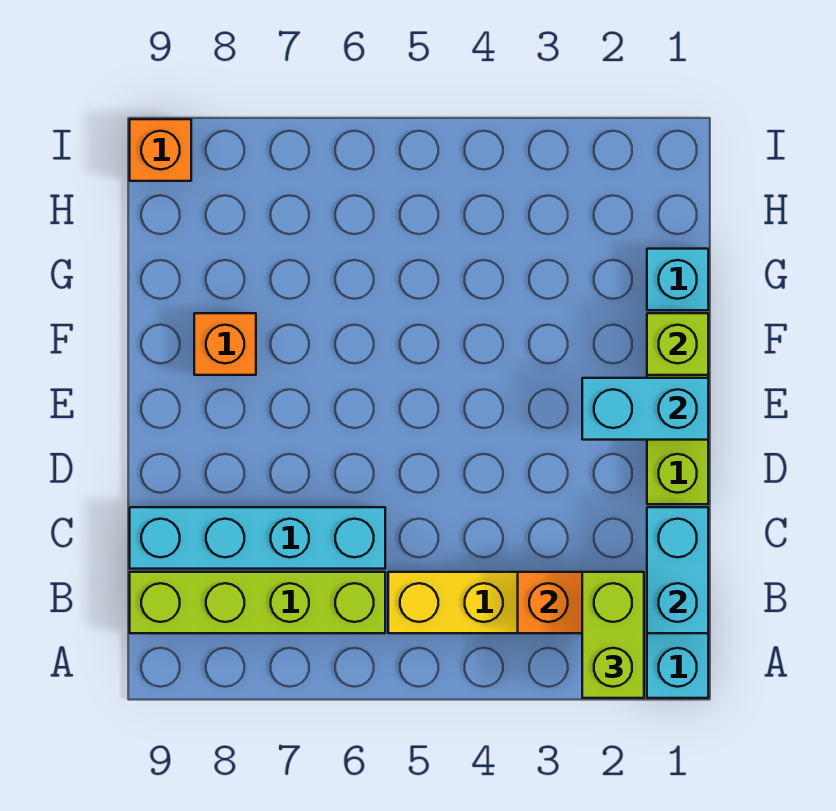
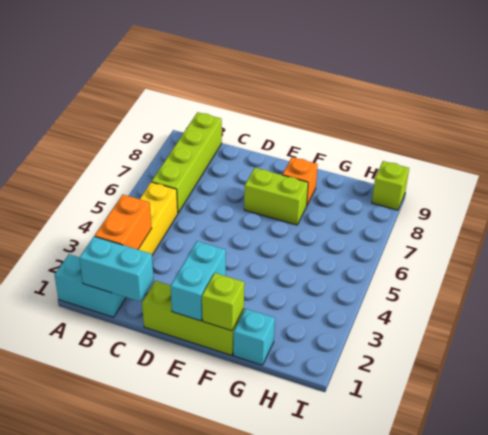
lime brick A2:B2 level 3 -> lime brick E7:F7 level 1
cyan brick C6:C9 level 1 -> none
orange brick I9 level 1 -> lime brick I9 level 1

